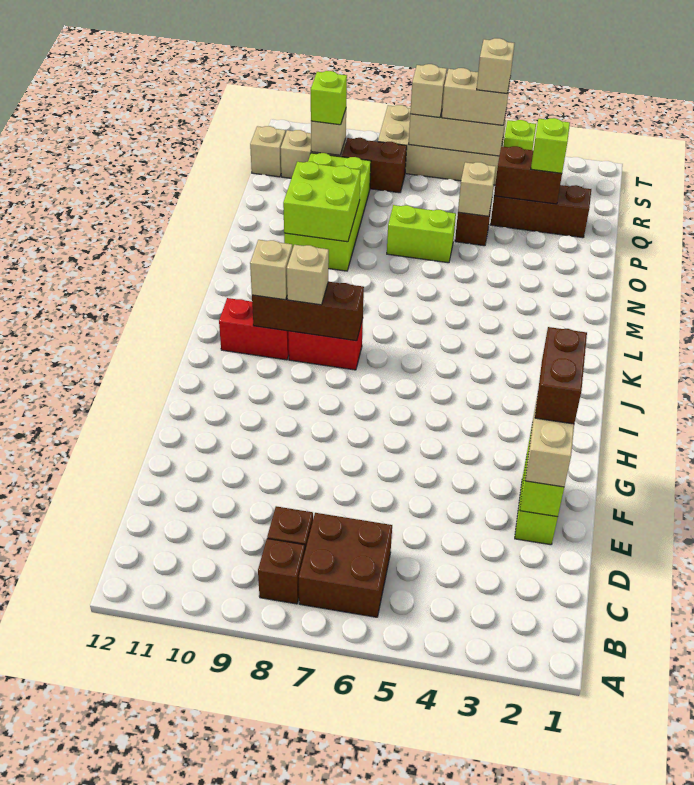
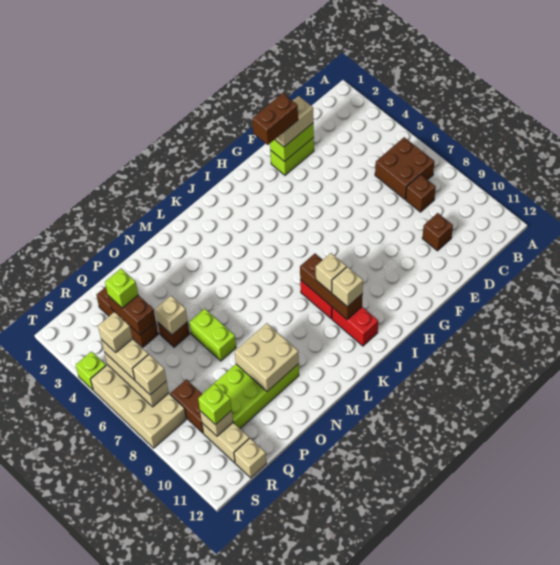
brown brick B8 level 1 -> brown brick D10 level 1
lime brick N9:O10 level 2 -> tan brick N9:O10 level 2

